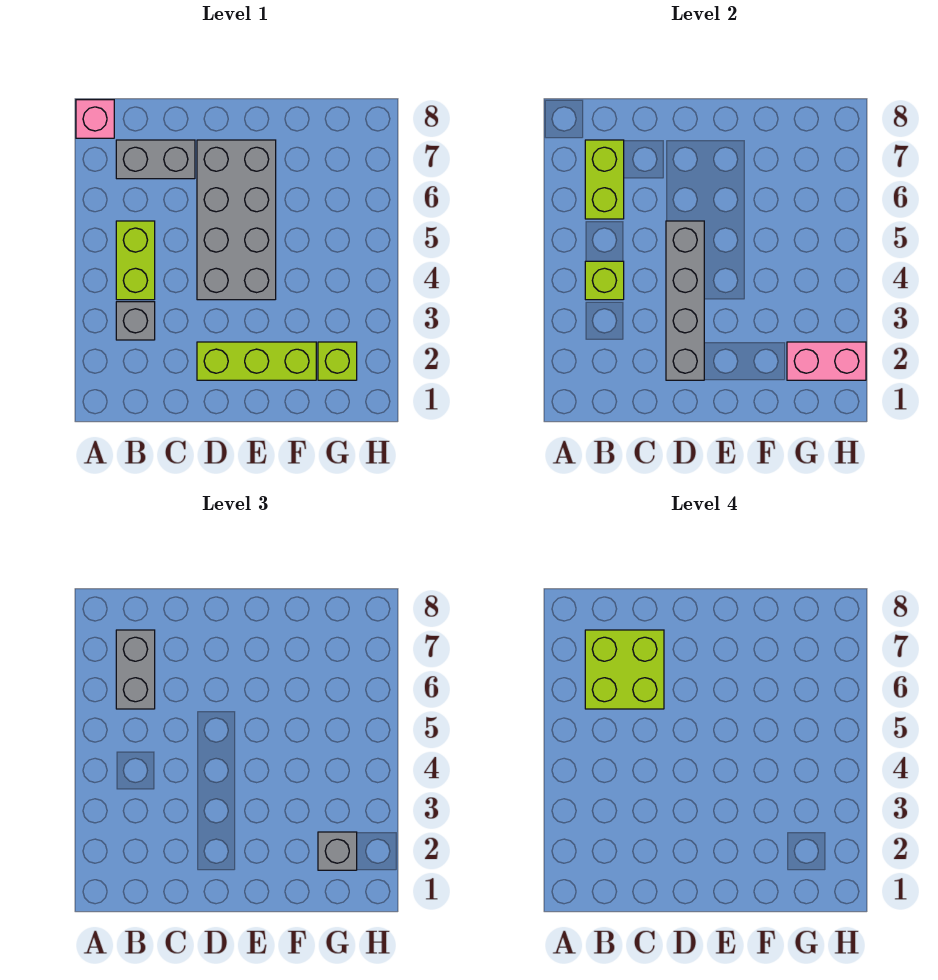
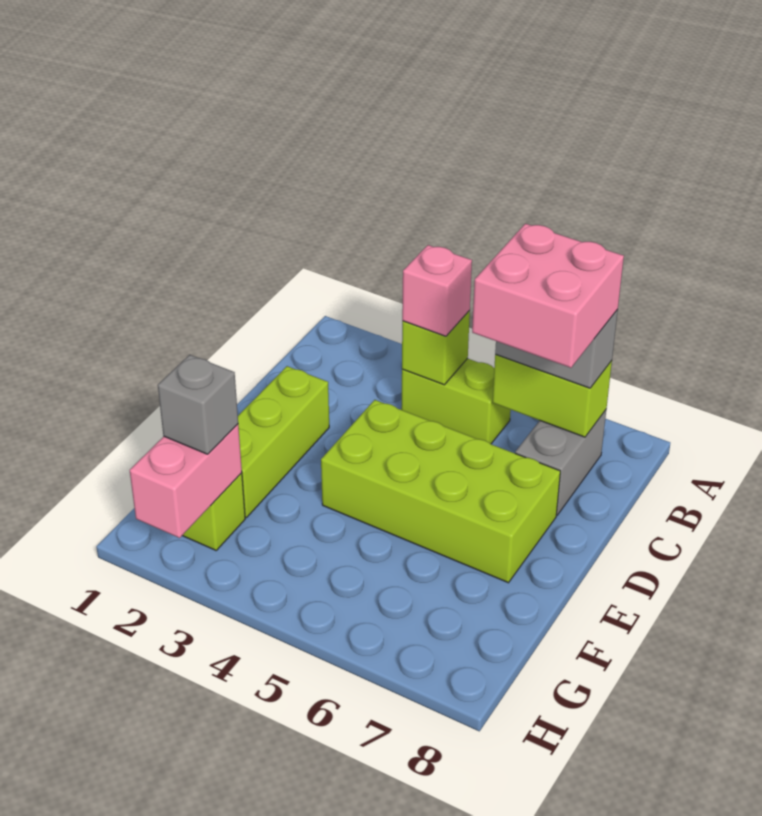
pink brick A8 level 1 -> pink brick B4 level 3
grey brick B3 level 1 -> none
lime brick B6:C7 level 4 -> pink brick B6:C7 level 4
grey brick D2:D5 level 2 -> none
grey brick D4:E7 level 1 -> lime brick D4:E7 level 1

